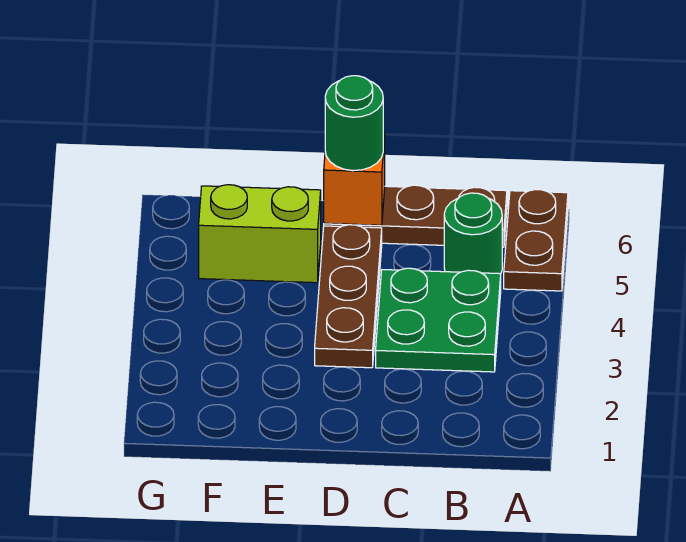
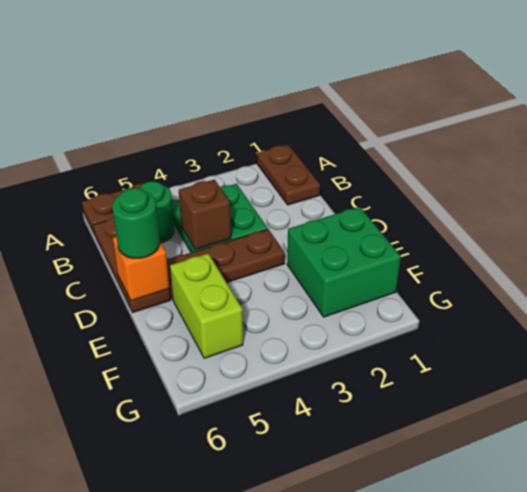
none -> brown plate A1:B1 level 1
none -> brown brick C4 level 2
none -> green brick E1:F2 level 1

